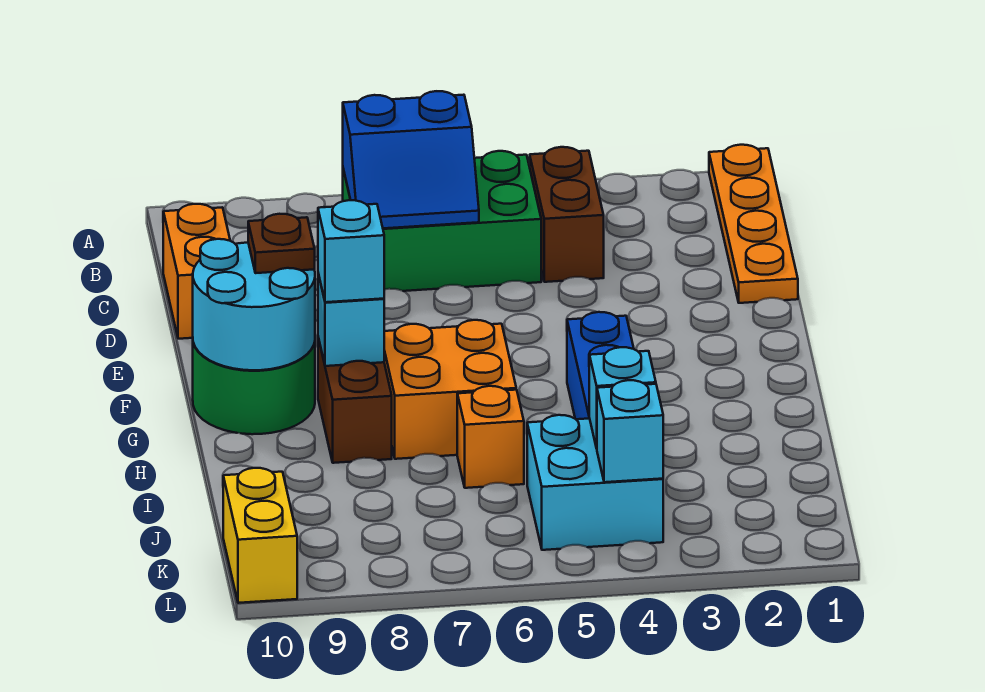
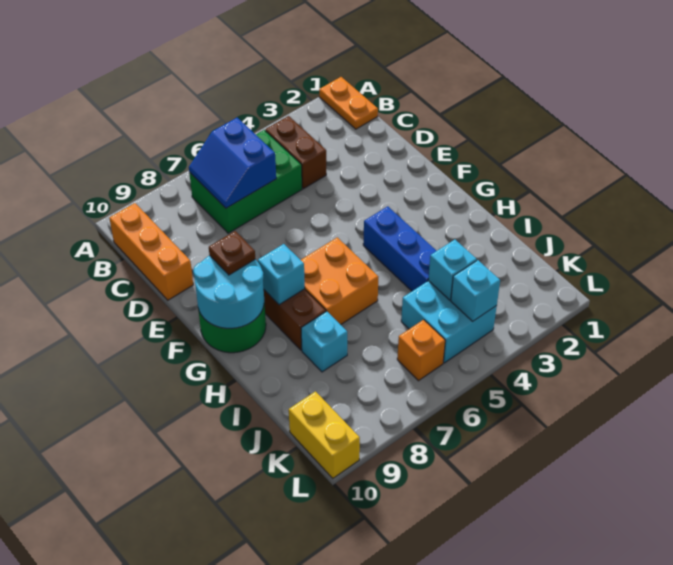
orange plate A1:D1 level 1 -> orange plate A1:B1 level 1
blue slope B6:C7 level 2 top B -> blue slope B6:C7 level 2 top 6
orange brick C10:D10 level 1 -> orange brick B10:D10 level 1
cyan brick G8 level 3 -> cyan brick I8 level 1
orange brick I6 level 1 -> orange brick K6 level 1

